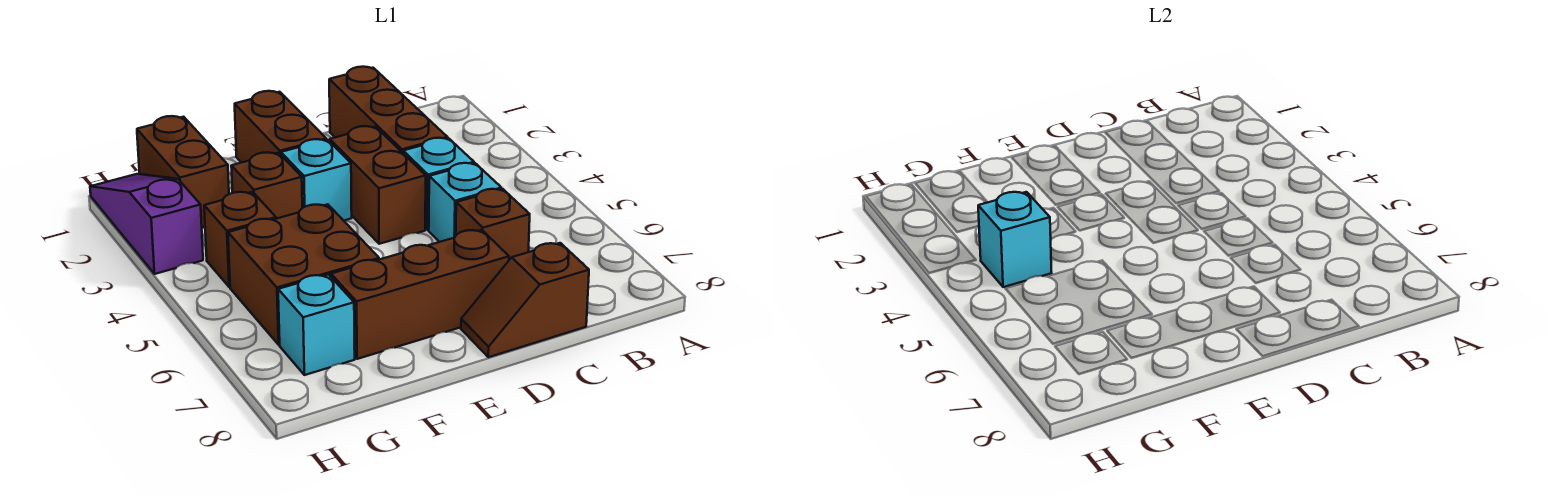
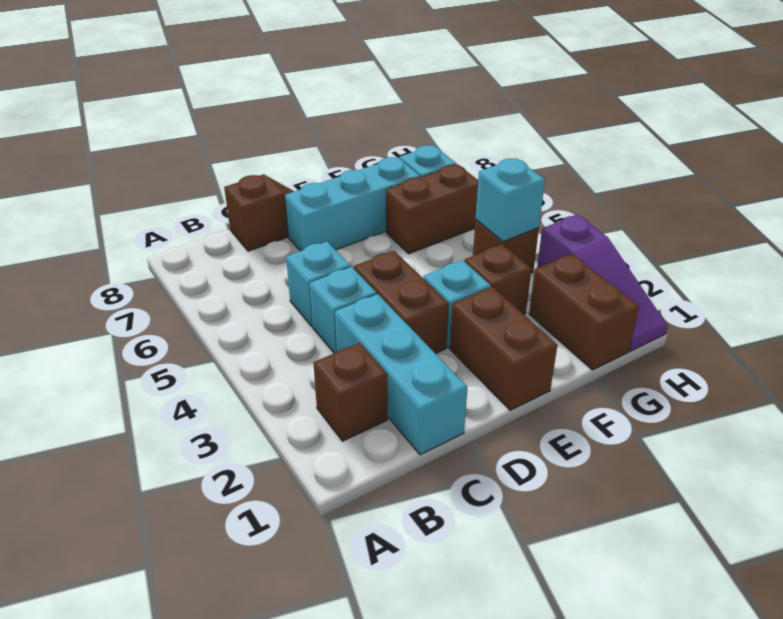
brown brick C1:C3 level 1 -> cyan brick C1:C3 level 1
brown brick C6 level 1 -> brown brick B2 level 1
brown brick D7:F7 level 1 -> cyan brick D7:F7 level 1
brown brick F5:G6 level 1 -> brown brick F6:G6 level 1

